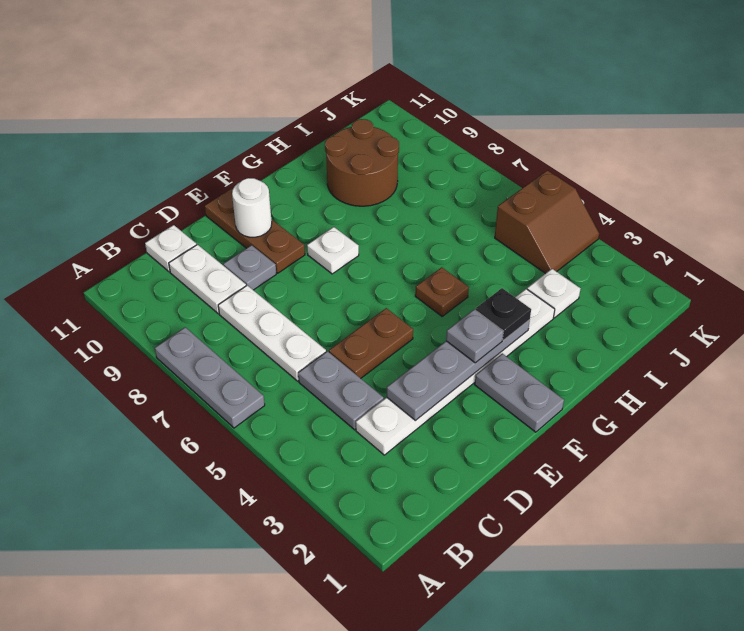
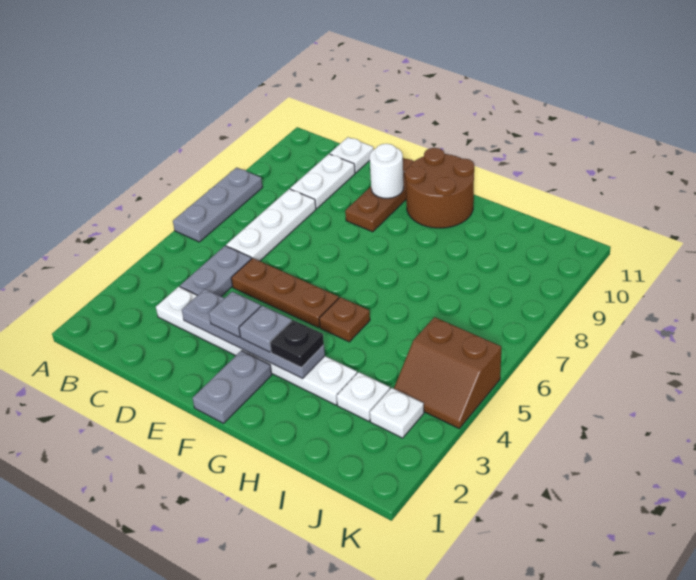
brown plate D5:E5 level 1 -> brown plate D5:F5 level 1
grey plate D9 level 1 -> grey plate E3 level 3
white plate F8 level 1 -> white plate J3 level 1
brown round brick H9:I10 level 1 -> brown round brick F10:G11 level 1

